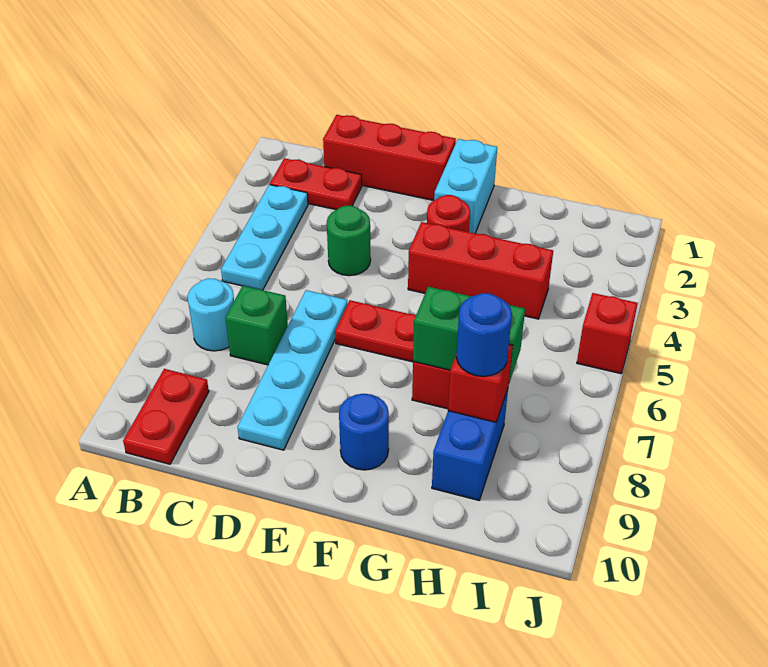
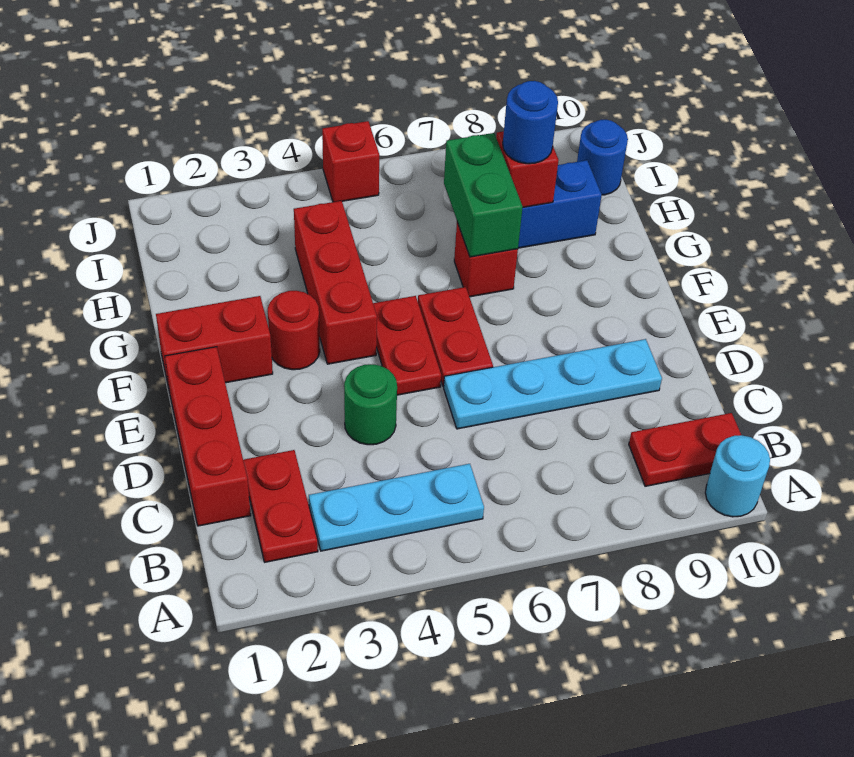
cyan round brick B7 level 1 -> cyan round brick A10 level 1
green brick C7 level 1 -> none
none -> red plate E5:F5 level 1
cyan brick F1:F2 level 1 -> red brick F1:F2 level 1
blue round brick F9 level 1 -> blue round brick I10 level 1

